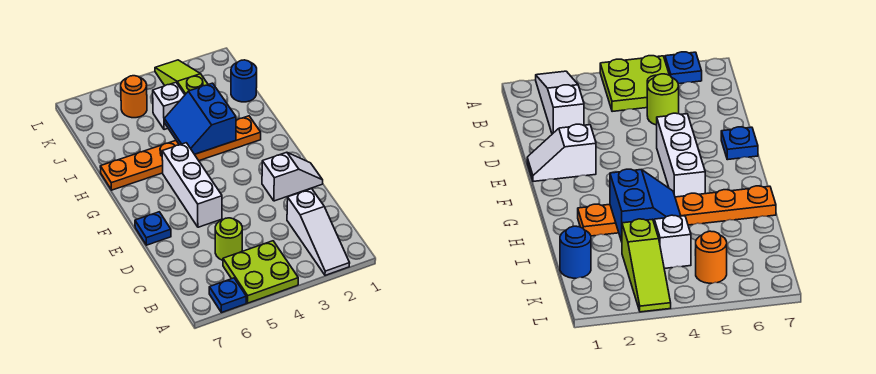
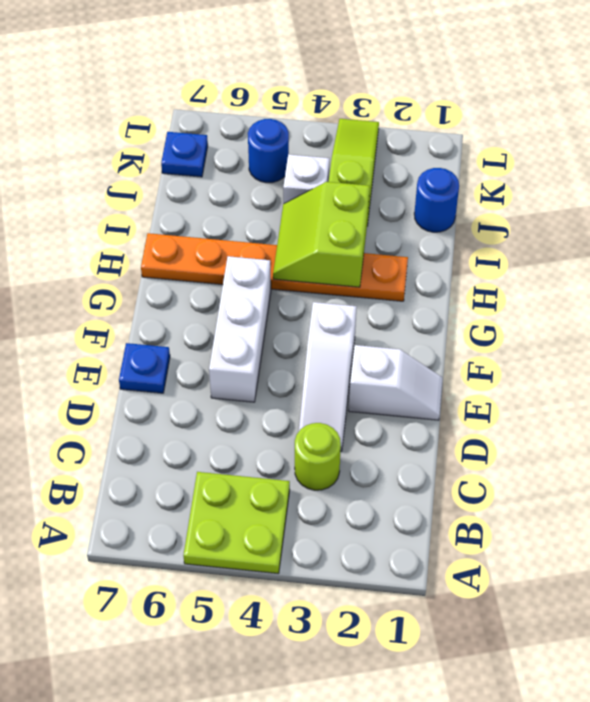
white slope A2:C2 level 1 top C -> white slope D3:F3 level 1 top F
blue plate A6 level 1 -> blue plate K7 level 1
lime round brick C5 level 1 -> lime round brick C3 level 1
blue slope H3:I4 level 2 top 3 -> lime slope H3:I4 level 2 top 3
orange round brick K5 level 1 -> blue round brick K5 level 1

